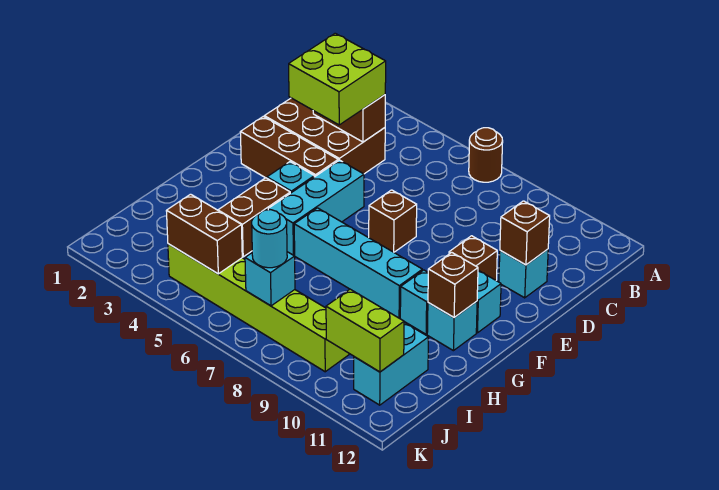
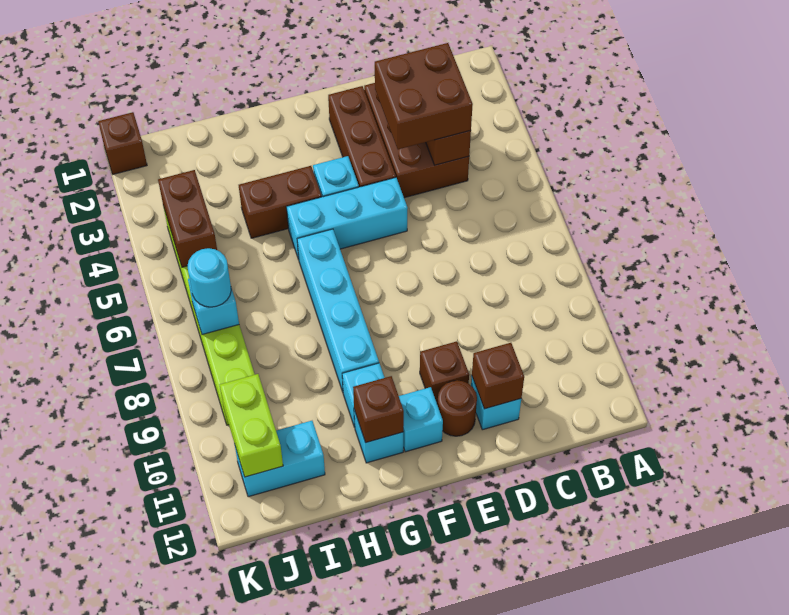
brown round brick A7 level 1 -> brown round brick E11 level 1
lime brick C3:D4 level 3 -> brown brick C3:D4 level 3
brown brick E7 level 1 -> brown brick K1 level 1

